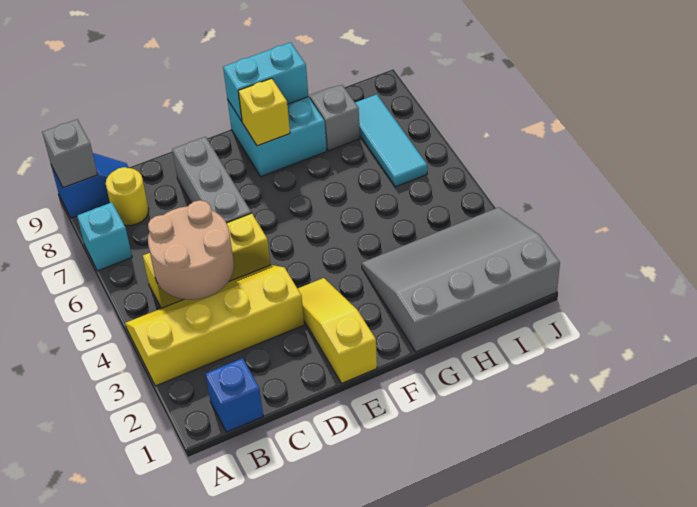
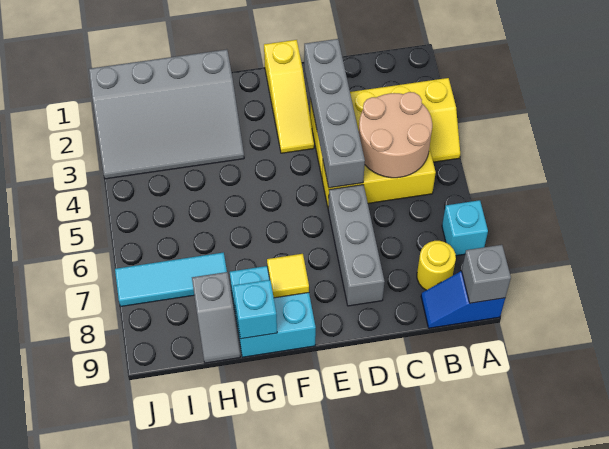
blue brick B1 level 1 -> none
none -> grey brick D2:D5 level 2
yellow brick F8 level 2 -> yellow tile F8 level 2
cyan brick F9:G9 level 2 -> cyan brick G9 level 2
cyan tile I6:I8 level 1 -> cyan tile H7:J7 level 1

